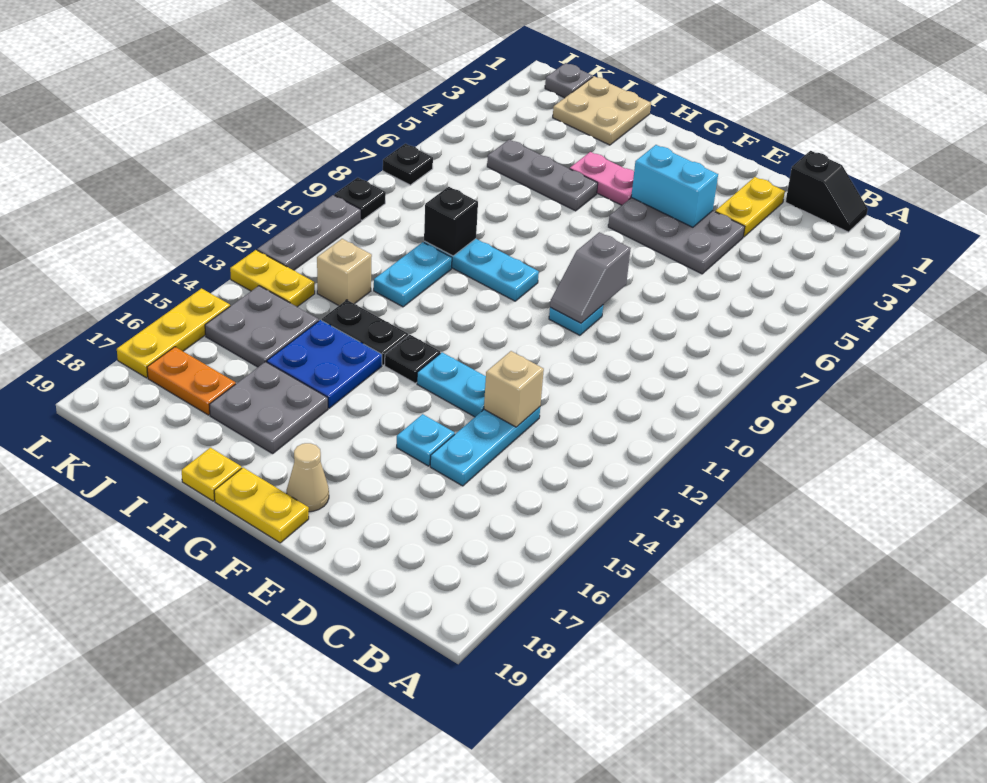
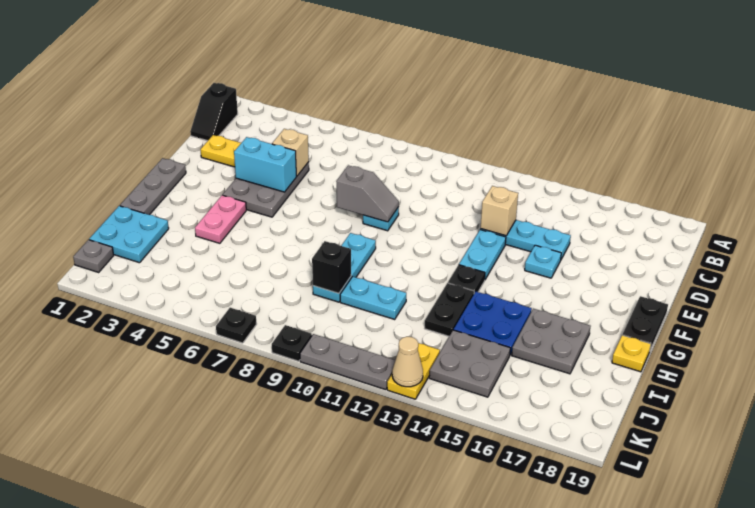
black slope B1:C1 level 1 top C -> black slope B1:C1 level 1 top B
cyan brick E4:F4 level 2 -> cyan brick E4:E5 level 2
tan cone F18 level 1 -> tan cone L13 level 2
yellow plate F19:G19 level 1 -> black plate F19:G19 level 1
grey plate H5:J5 level 1 -> grey plate F1:H1 level 1
tan plate I1:J2 level 1 -> cyan plate I1:J2 level 1
tan brick J12 level 1 -> tan brick D5 level 2
orange plate J17:K17 level 1 -> none
yellow plate L15:L17 level 1 -> none

